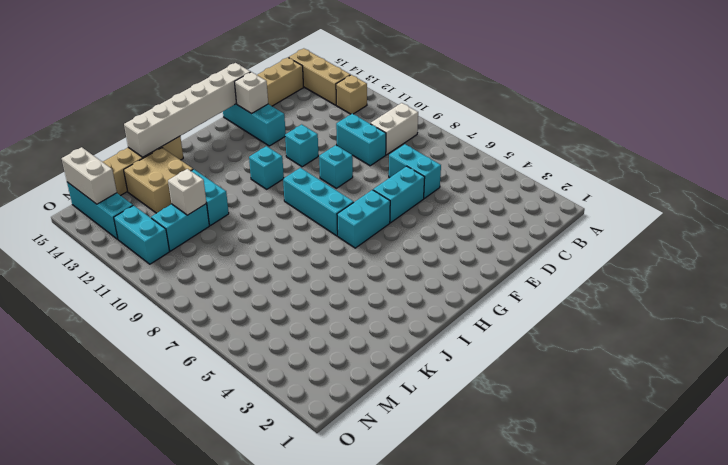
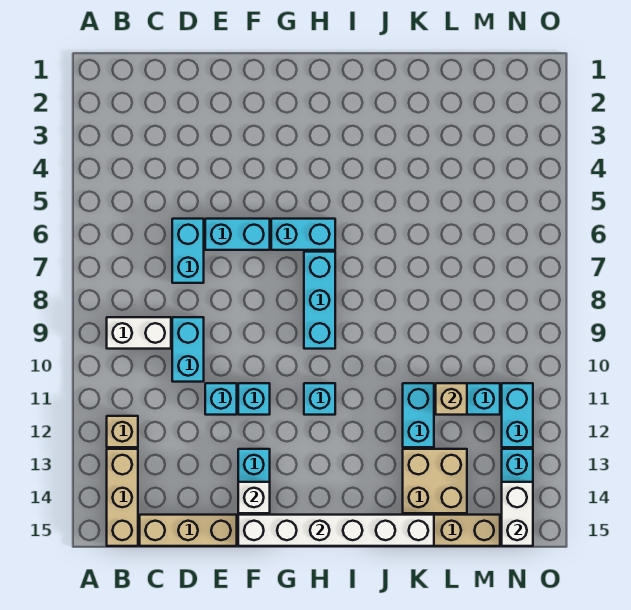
cyan brick F9 level 1 -> cyan brick E11 level 1
white brick L11 level 2 -> tan brick L11 level 2

